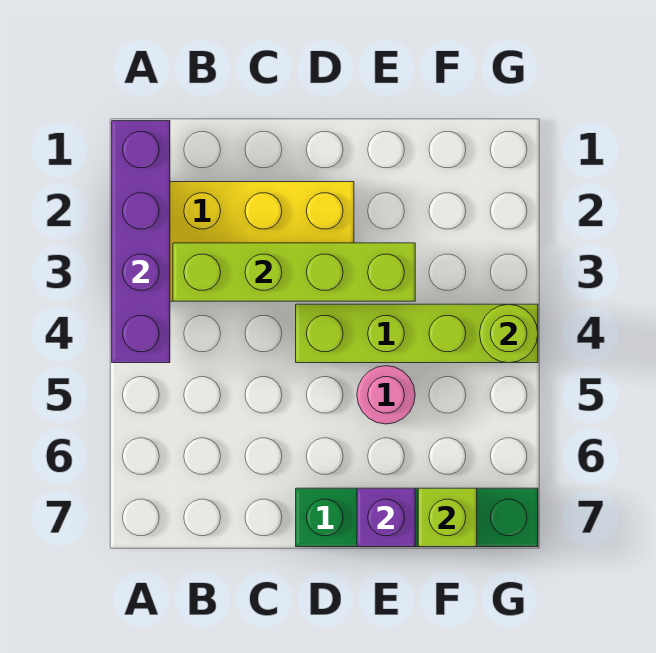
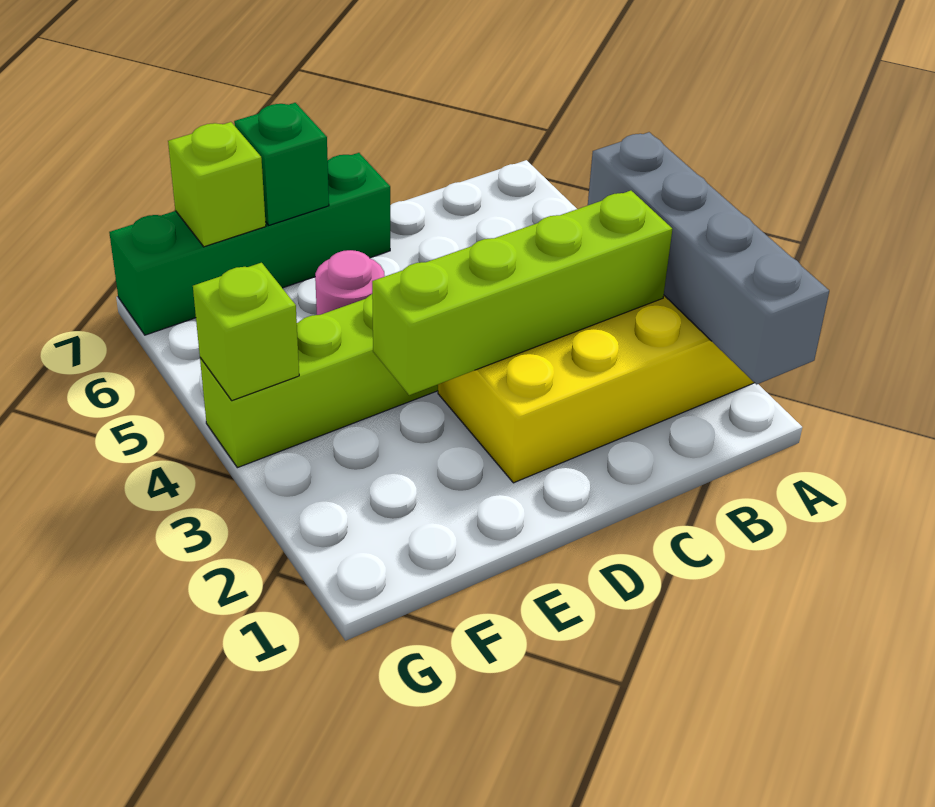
purple brick A1:A4 level 2 -> grey brick A1:A4 level 2
purple brick E7 level 2 -> green brick E7 level 2
lime round brick G4 level 2 -> lime brick G4 level 2

